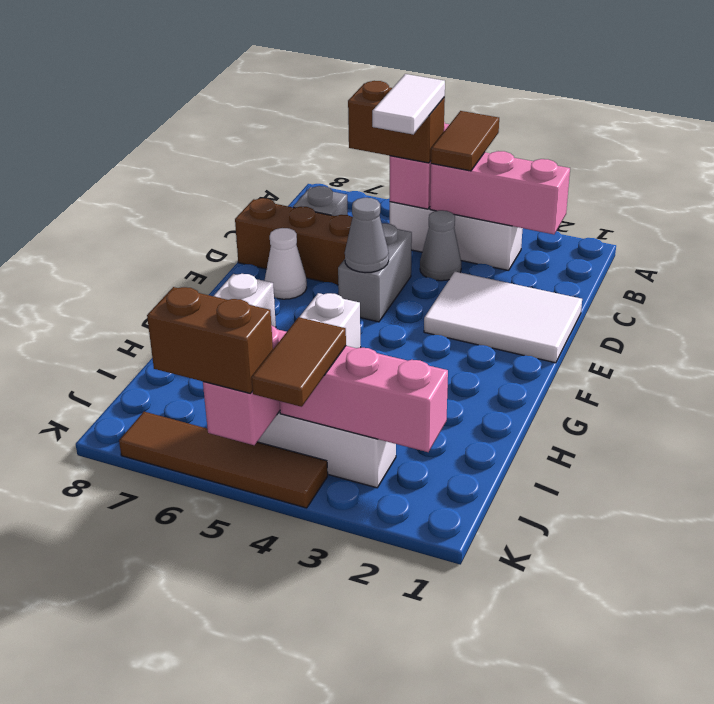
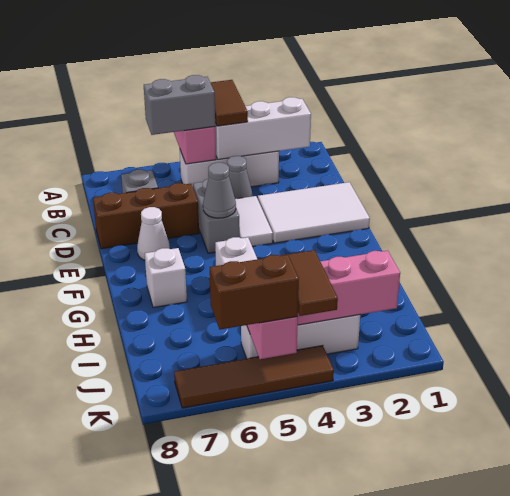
pink brick B2:B4 level 2 -> white brick B2:B4 level 2
brown brick B5:B6 level 3 -> grey brick B5:B6 level 3
white tile B5:C5 level 4 -> white tile D4:E4 level 1

